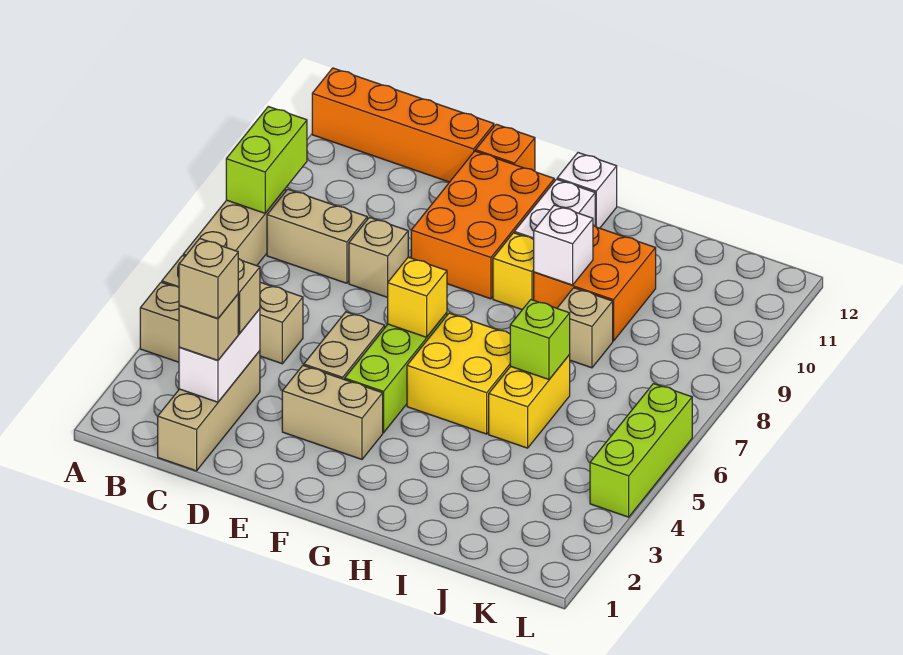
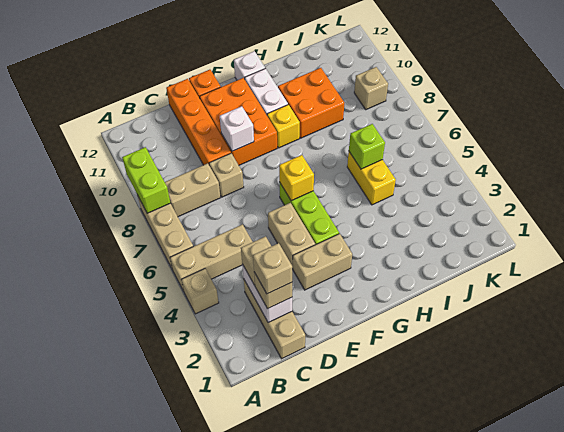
orange brick A12:D12 level 1 -> orange brick D9:D12 level 1
yellow brick G5:H6 level 1 -> none
white brick H9 level 2 -> white brick E9 level 2
tan brick I8 level 1 -> tan brick K9 level 1
lime brick L4:L6 level 1 -> none

